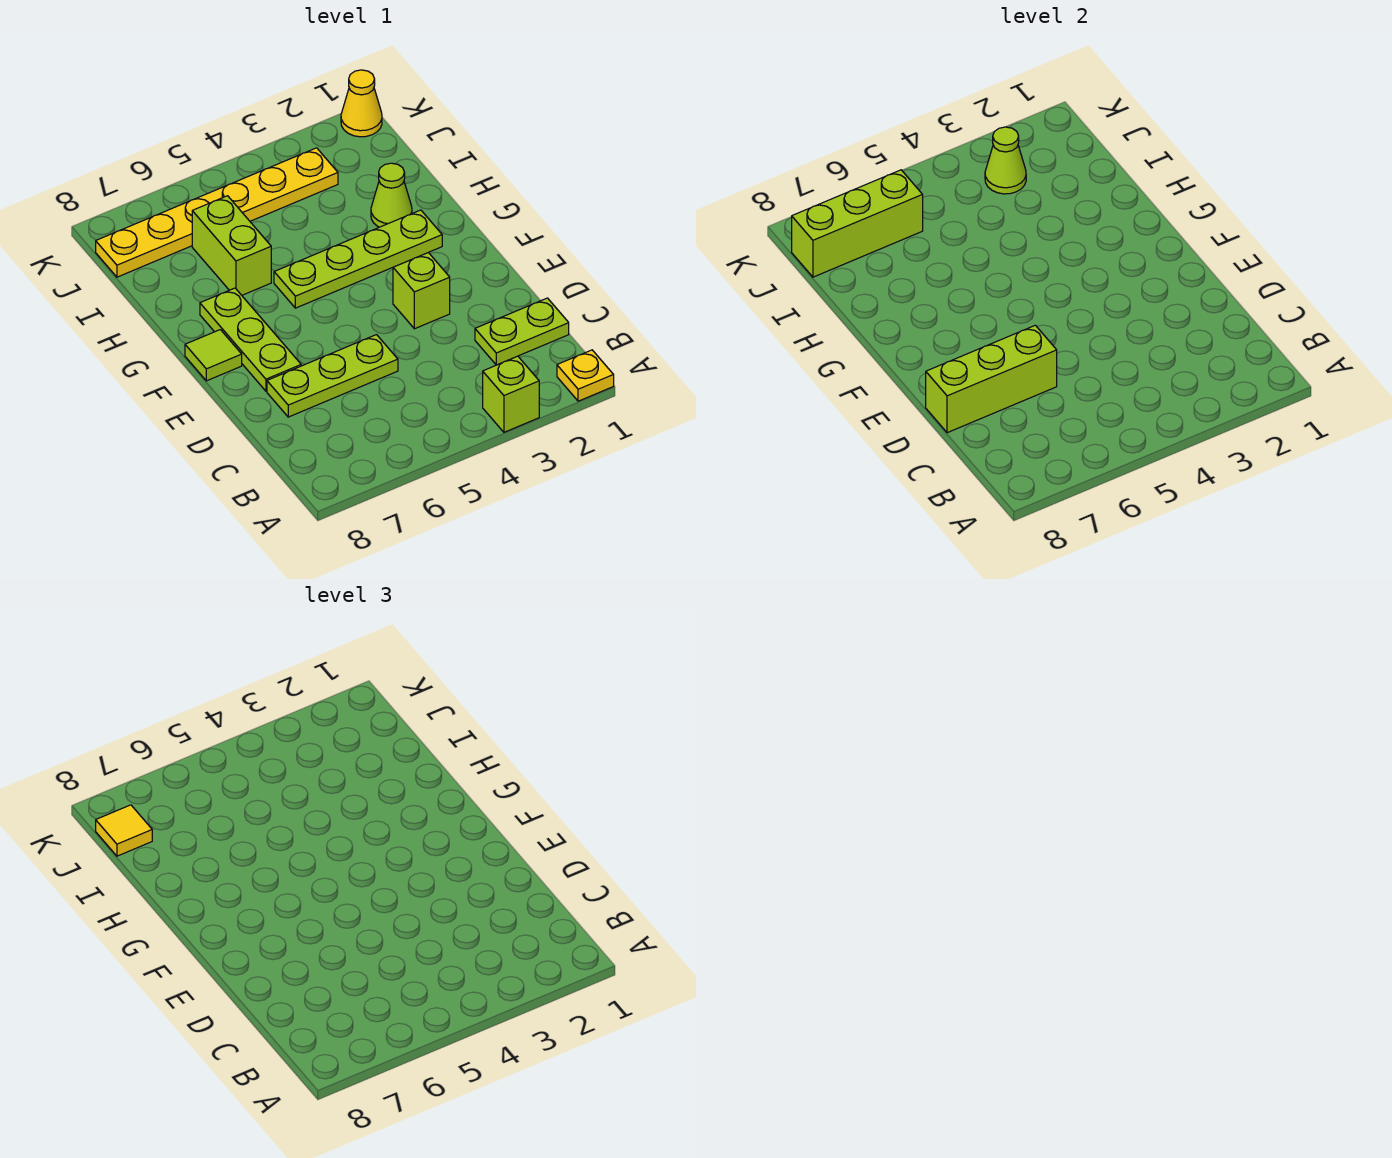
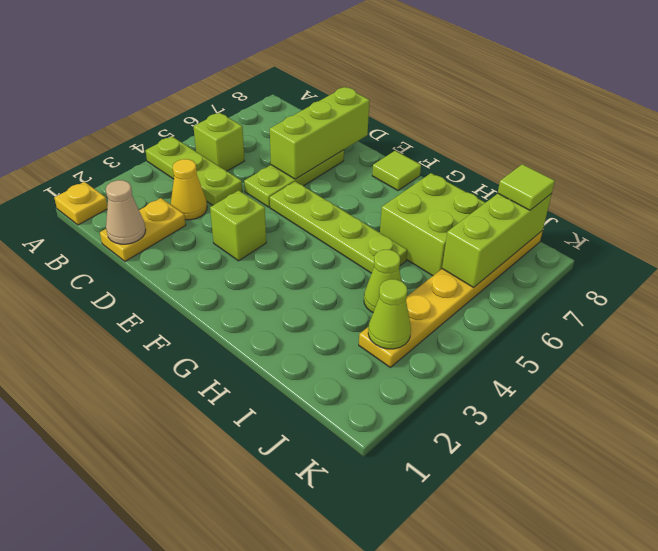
lime brick A3 level 1 -> lime brick B5 level 1
lime plate C1:C2 level 1 -> yellow plate C1:C2 level 1
none -> tan cone C1 level 2
lime plate E7:G7 level 1 -> lime plate A4:C4 level 1
lime plate G2:G5 level 1 -> lime plate E5:H5 level 1
lime cone H2 level 1 -> lime cone I4 level 1
lime brick H6:I6 level 1 -> lime brick H6:I7 level 1
yellow tile J8 level 3 -> lime tile J8 level 3
yellow cone K1 level 1 -> yellow cone C3 level 1

